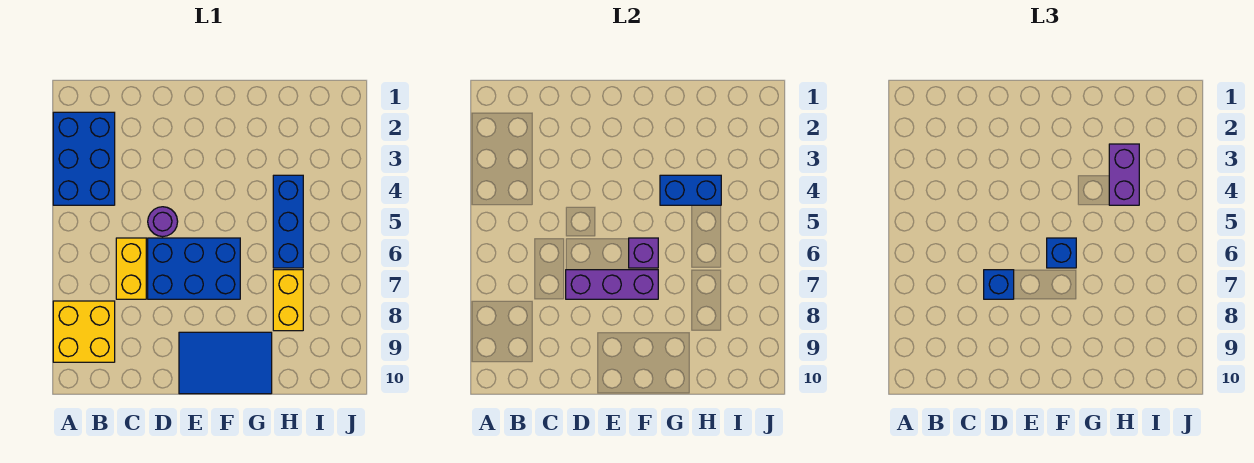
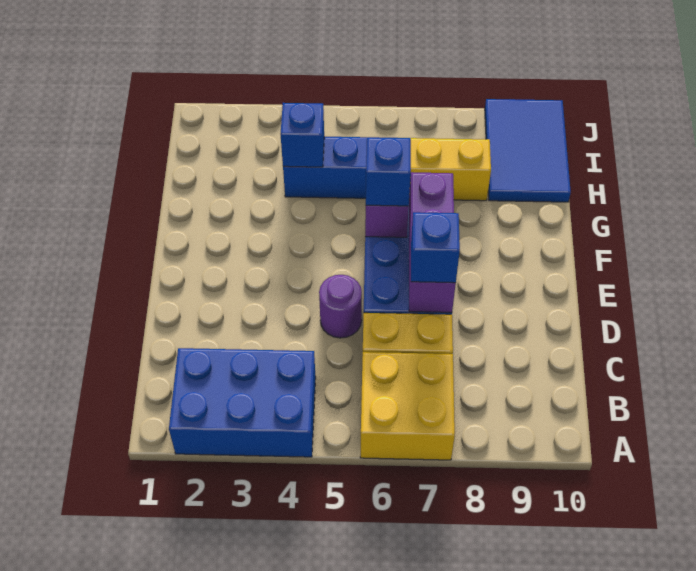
yellow brick A8:B9 level 1 -> yellow brick A6:B7 level 1
blue tile E9:G10 level 1 -> blue tile H9:J10 level 1
blue brick G4:H4 level 2 -> blue brick H4 level 2
purple brick H3:H4 level 3 -> none

